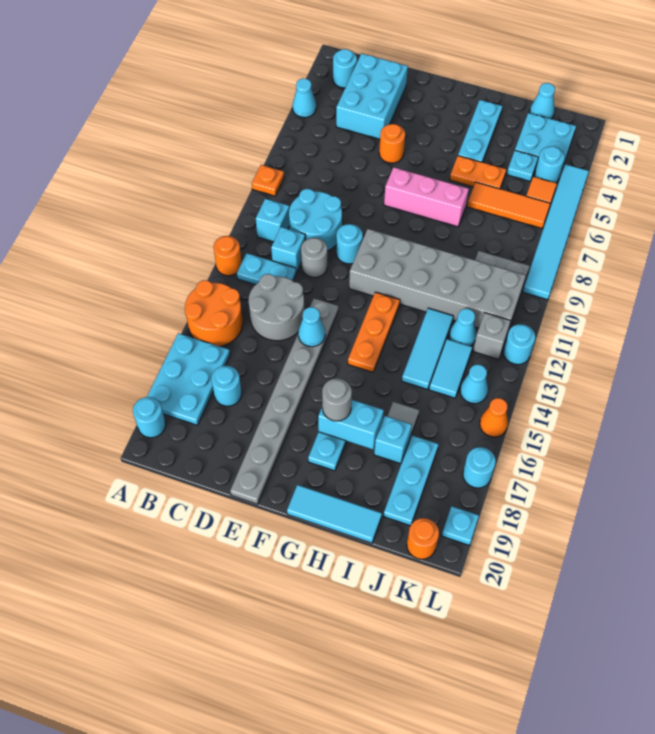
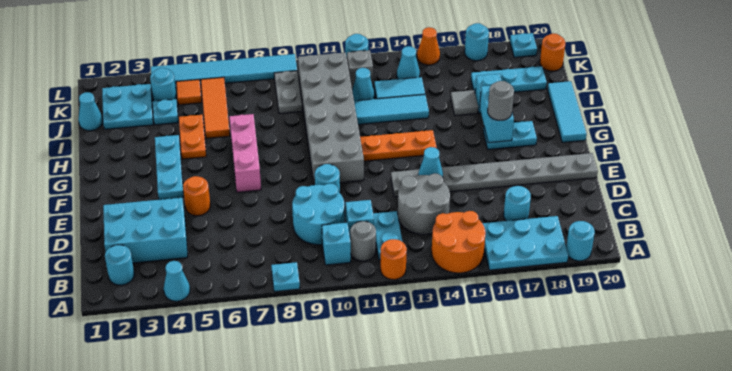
orange plate A8 level 1 -> cyan plate A8 level 1
grey round brick D11 level 1 -> grey round brick B11 level 1
cyan plate H2:H4 level 1 -> cyan plate F4:H4 level 1

